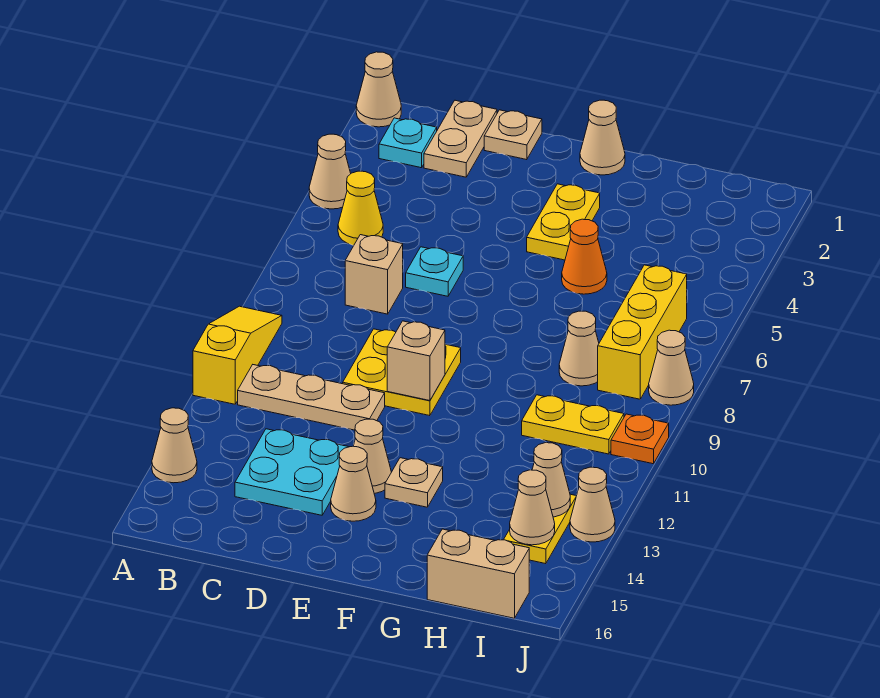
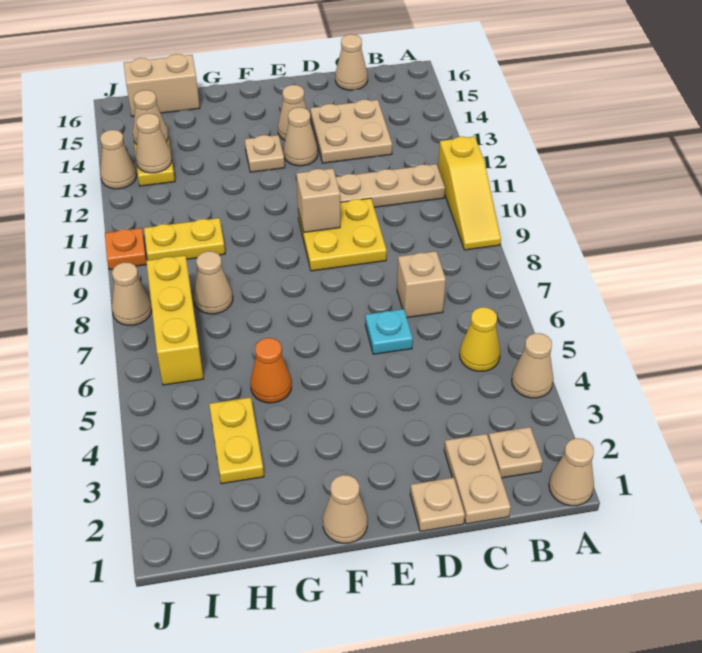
tan cone A14 level 1 -> tan cone C16 level 1
cyan plate B2 level 1 -> tan plate B2 level 1
cyan plate C13:D14 level 1 -> tan plate C13:D14 level 1
yellow plate F3:F4 level 1 -> yellow plate H3:H4 level 1

